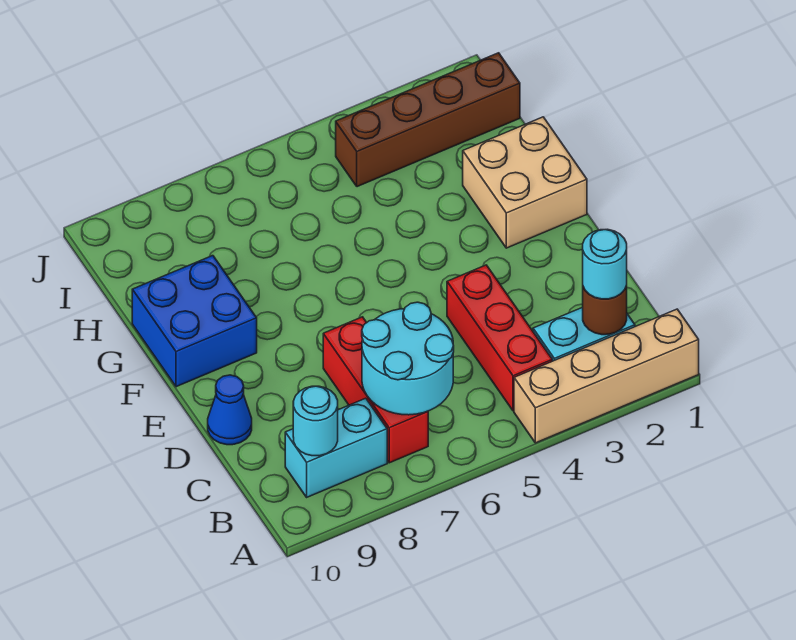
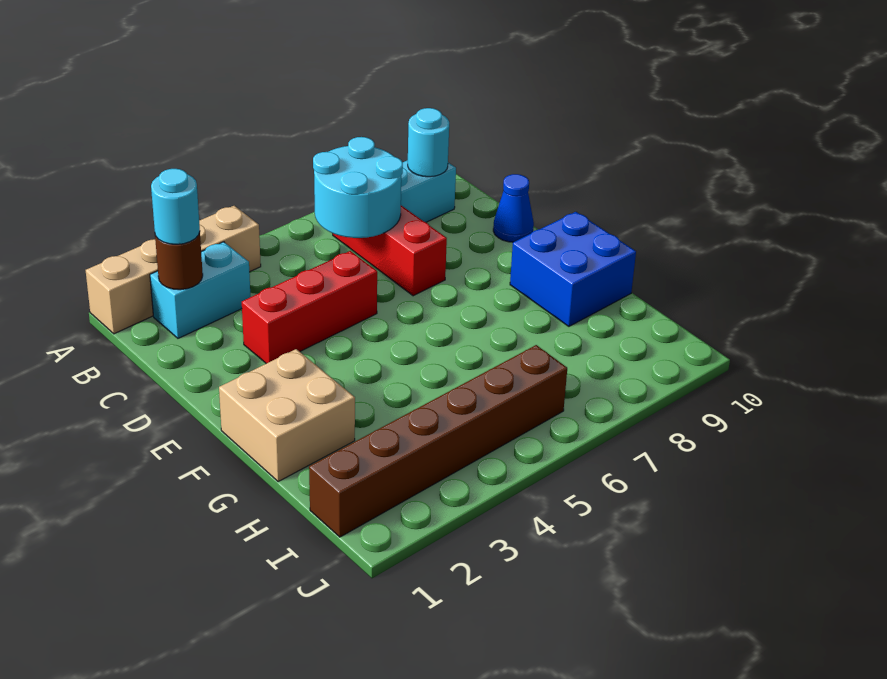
red brick B4:D4 level 1 -> red brick D3:D5 level 1
brown brick I1:I4 level 1 -> brown brick I1:I6 level 1

